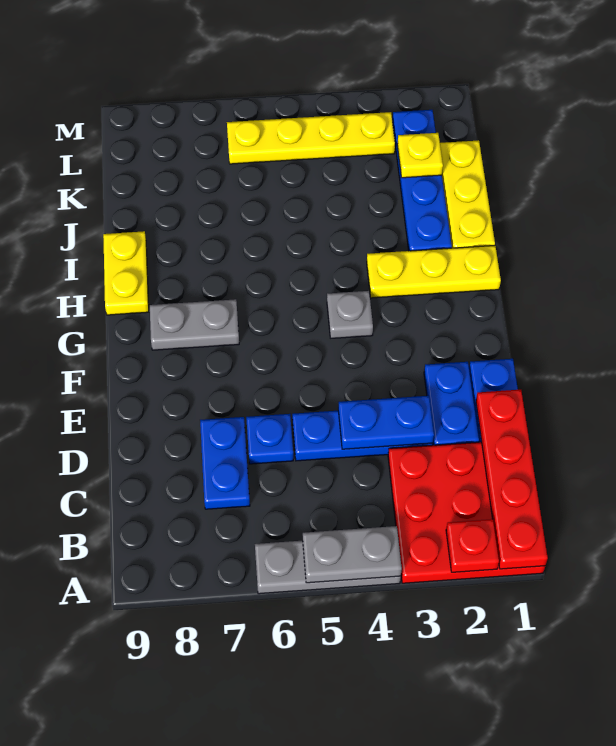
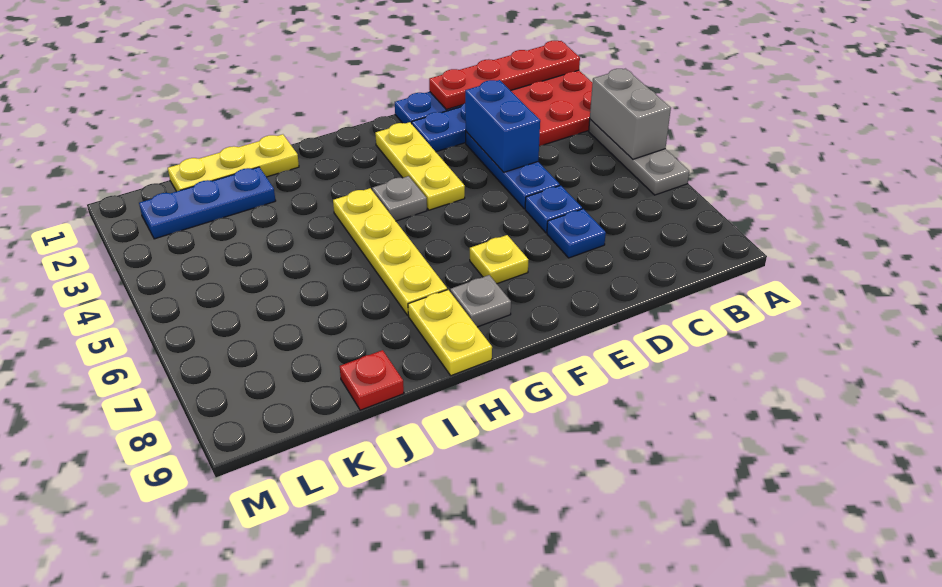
red plate A2 level 2 -> red plate J9 level 1
grey plate A4:A5 level 2 -> grey brick A4:A5 level 2
blue plate C7:D7 level 1 -> blue plate D7 level 1
blue plate D3:D4 level 2 -> blue brick D3:D4 level 2
grey plate G7:G8 level 1 -> grey plate G8 level 1
yellow plate H1:H3 level 1 -> yellow plate F2:F4 level 1
yellow plate H9:I9 level 1 -> yellow plate H8:H9 level 1
blue plate I2:L2 level 1 -> blue plate J2:L2 level 1
yellow plate K2 level 2 -> yellow plate F7 level 1
yellow plate L3:L6 level 1 -> yellow plate H4:H7 level 1

